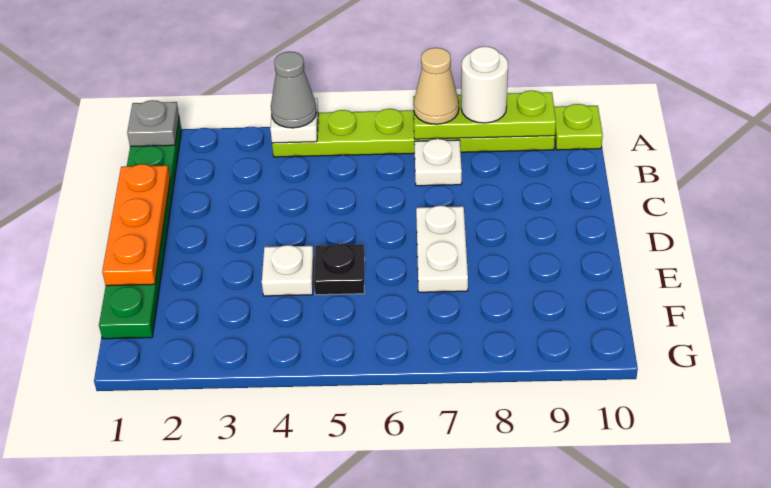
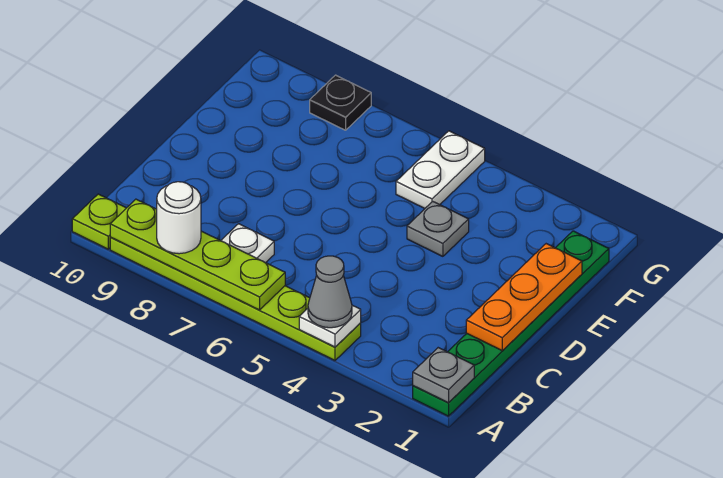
lime plate A7:A9 level 2 -> lime plate A6:A9 level 2
tan cone A7 level 3 -> none
white plate D7:E7 level 1 -> white plate F5:G5 level 1
white plate E4 level 1 -> grey plate E4 level 1
black plate E5 level 1 -> black plate G8 level 1

